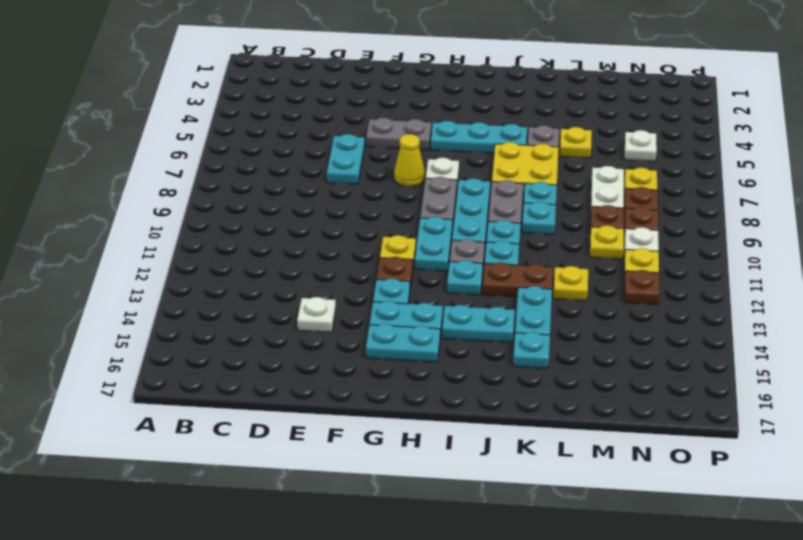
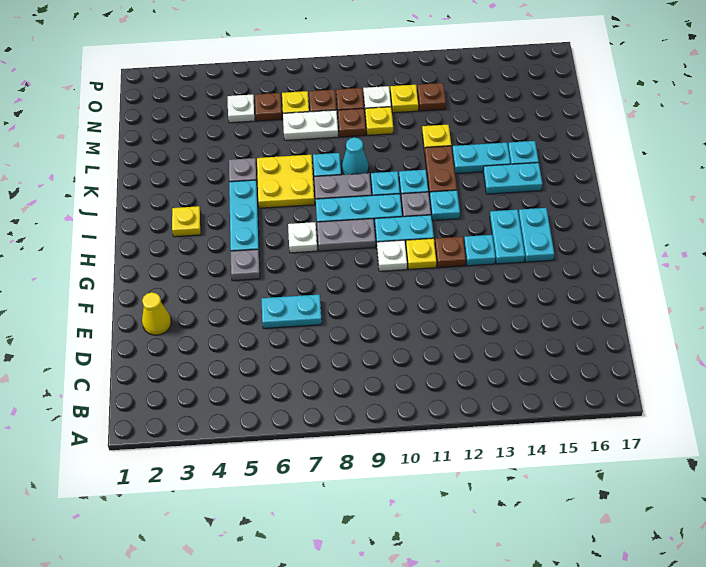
white plate E14 level 1 -> white plate G10 level 1
grey plate F5:G5 level 1 -> grey plate G5 level 1
yellow cone G7 level 1 -> yellow cone E2 level 1
cyan plate I14:J14 level 1 -> cyan plate J14:J15 level 1
cyan plate K9 level 1 -> cyan cone K9 level 1
yellow plate L5 level 1 -> yellow plate I3 level 1
none -> brown plate N6 level 1

